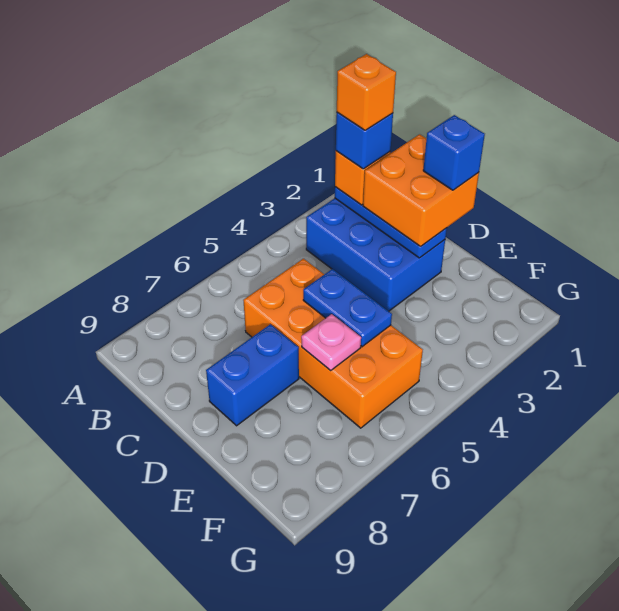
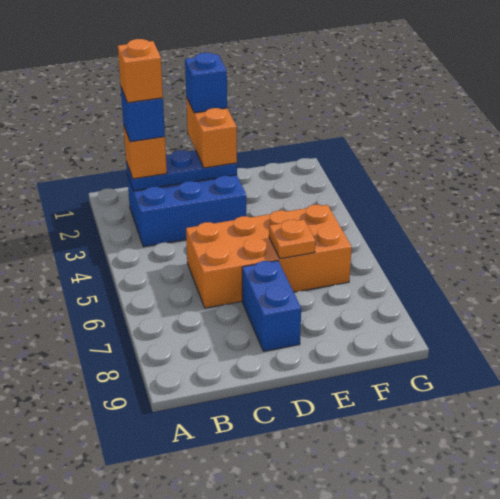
orange brick C1:D2 level 3 -> orange brick D1:D2 level 3
blue plate D5:E5 level 2 -> none
pink plate E6 level 2 -> orange plate E6 level 2

